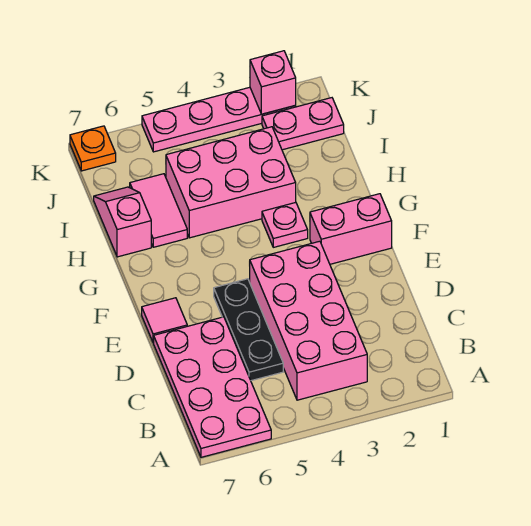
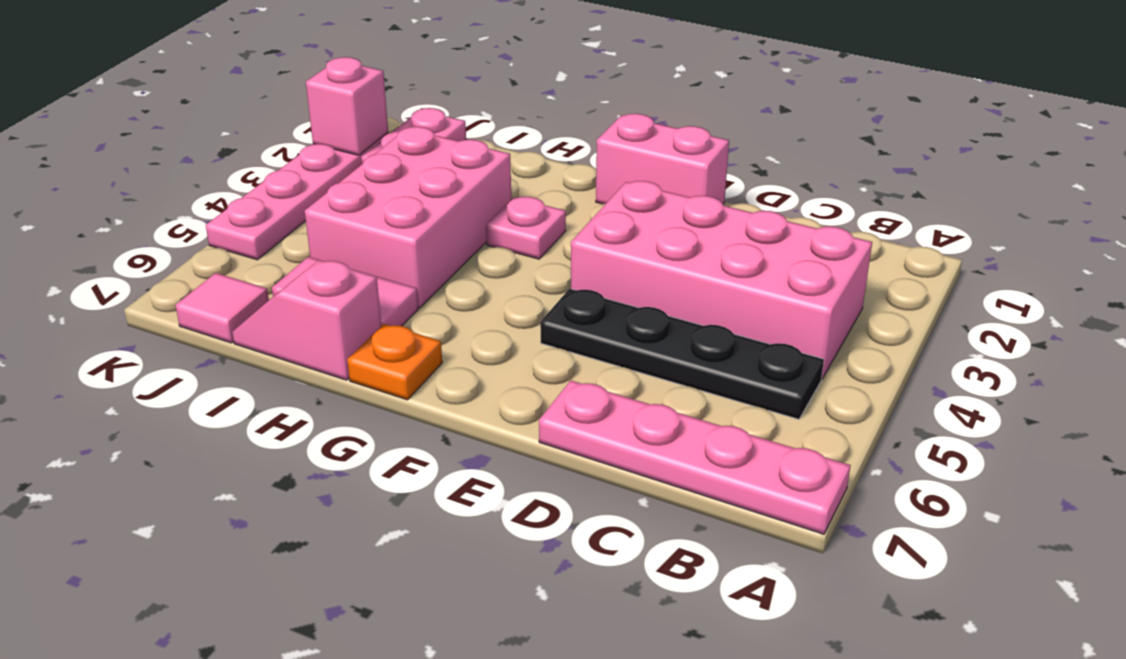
pink plate A6:D7 level 1 -> pink plate A7:D7 level 1
black plate C5:E5 level 1 -> black plate B5:E5 level 1
pink tile E7 level 1 -> pink tile J7 level 1
pink brick F1:F2 level 1 -> pink brick E1:F1 level 1
orange plate K7 level 1 -> orange plate G7 level 1

